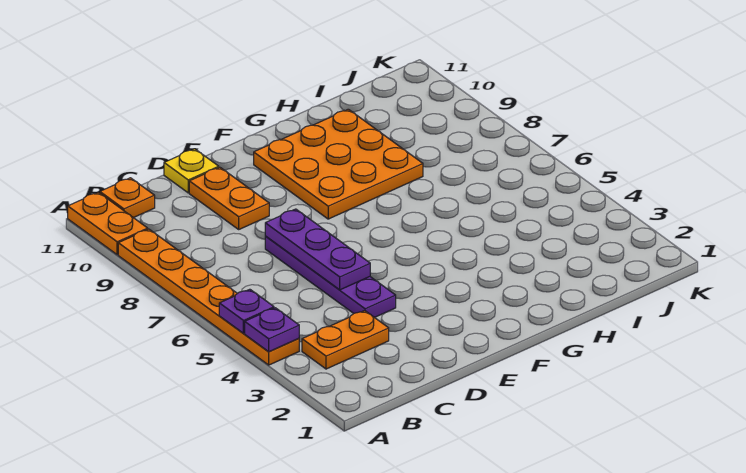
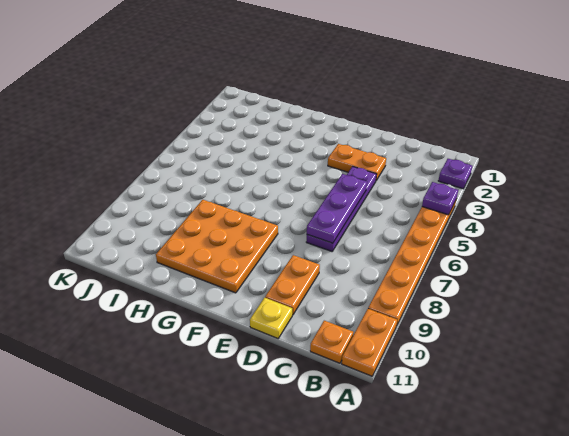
purple plate A5 level 2 -> purple plate A2 level 1
orange plate B3:C3 level 1 -> orange plate D3:E3 level 1

